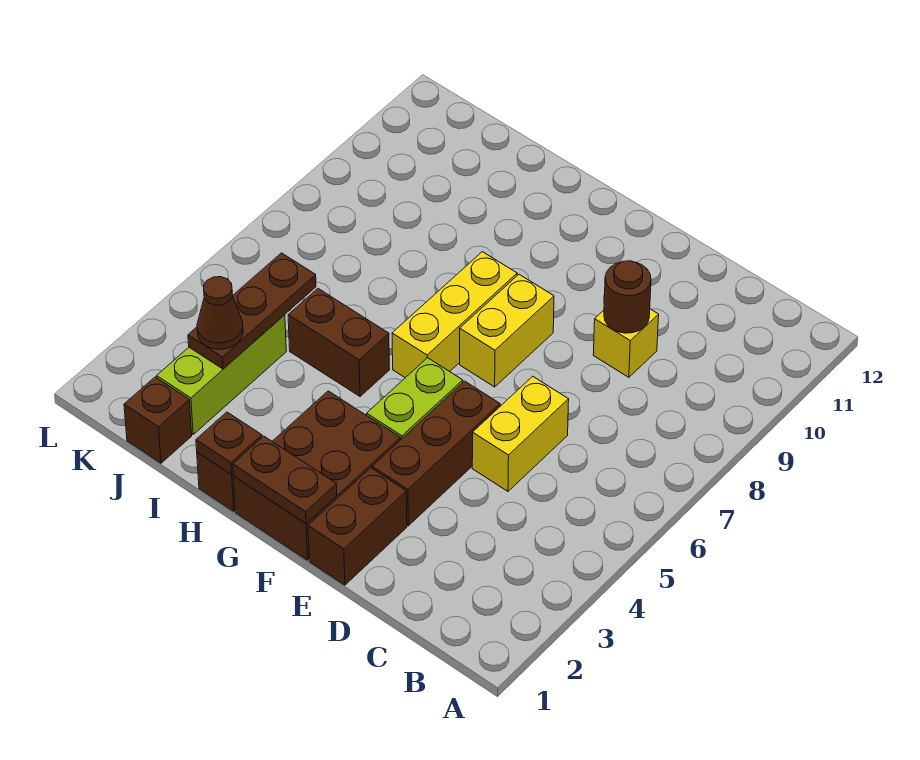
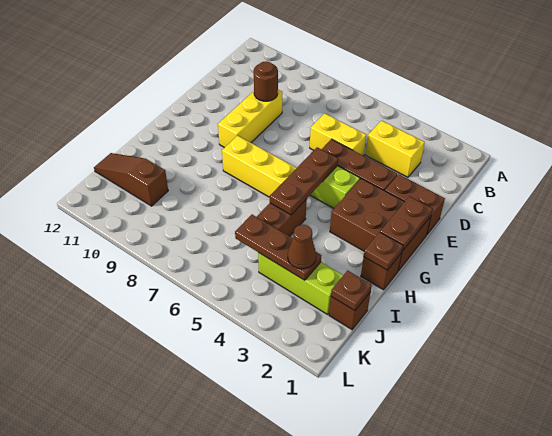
yellow brick D9 level 1 -> yellow brick D9:F9 level 1
none -> brown plate F5:H5 level 2
yellow brick F7:F8 level 1 -> yellow brick C3:C4 level 1
none -> brown plate J1 level 2
none -> brown slope J10:J12 level 1 top 10

